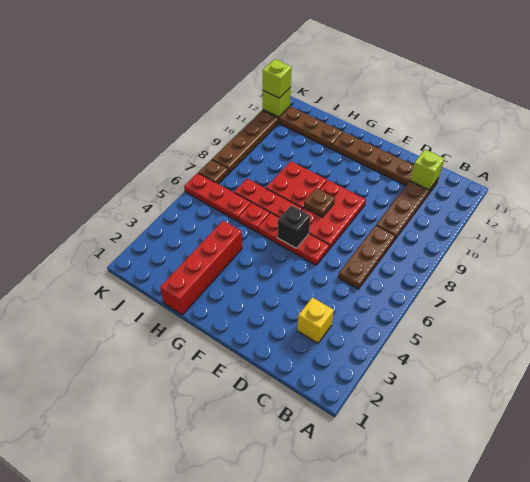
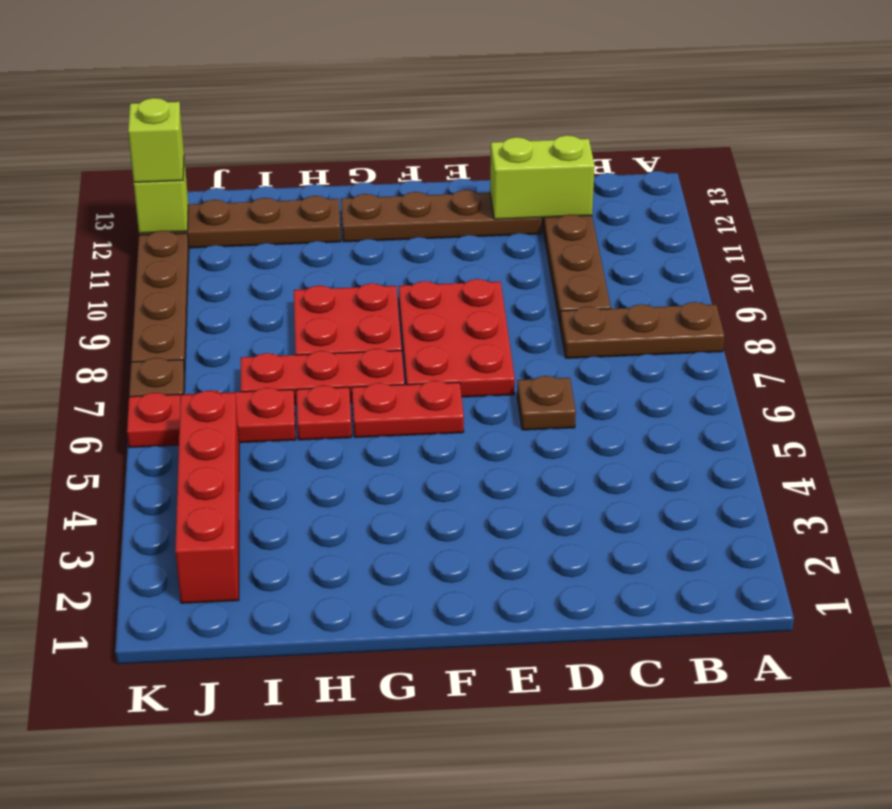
yellow brick C3 level 1 -> none
brown plate C6:C8 level 1 -> brown plate A8:C8 level 1
lime brick C12 level 2 -> lime brick C12:D12 level 2
red plate E6:G6 level 1 -> red plate F6:G6 level 1
black brick F6 level 2 -> none
brown plate F8 level 2 -> brown plate D6 level 1
red brick H1:H4 level 1 -> red brick J2:J5 level 1

